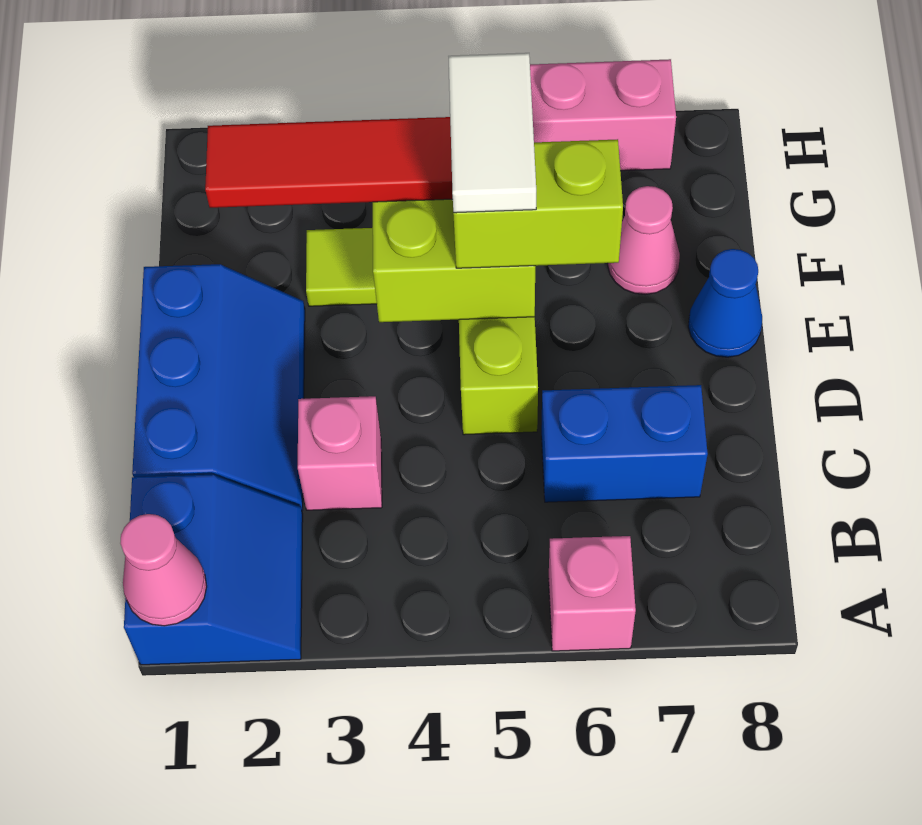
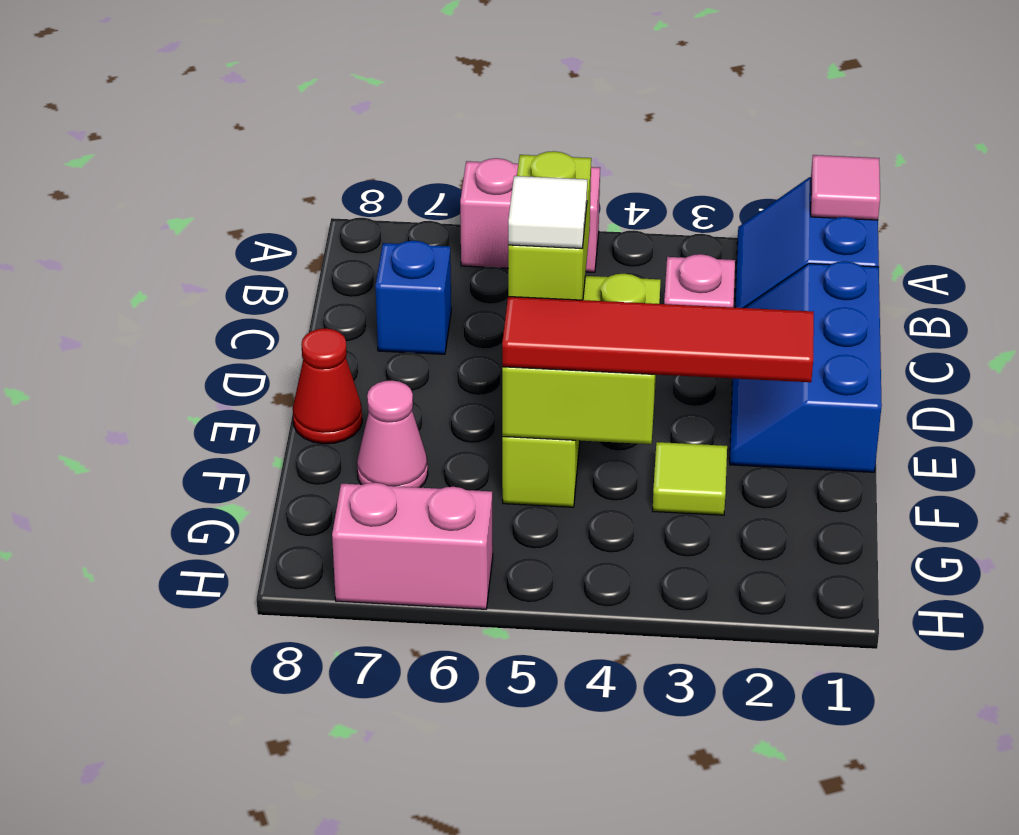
pink cone A1 level 2 -> pink tile A1 level 2
pink brick A6 level 1 -> pink brick A5:A6 level 1
blue brick C6:C7 level 1 -> blue brick C7 level 1
lime brick E5:E6 level 3 -> lime brick D5:E5 level 3
white tile E5:F5 level 4 -> white tile E5 level 4
blue cone E8 level 1 -> red cone E8 level 1

